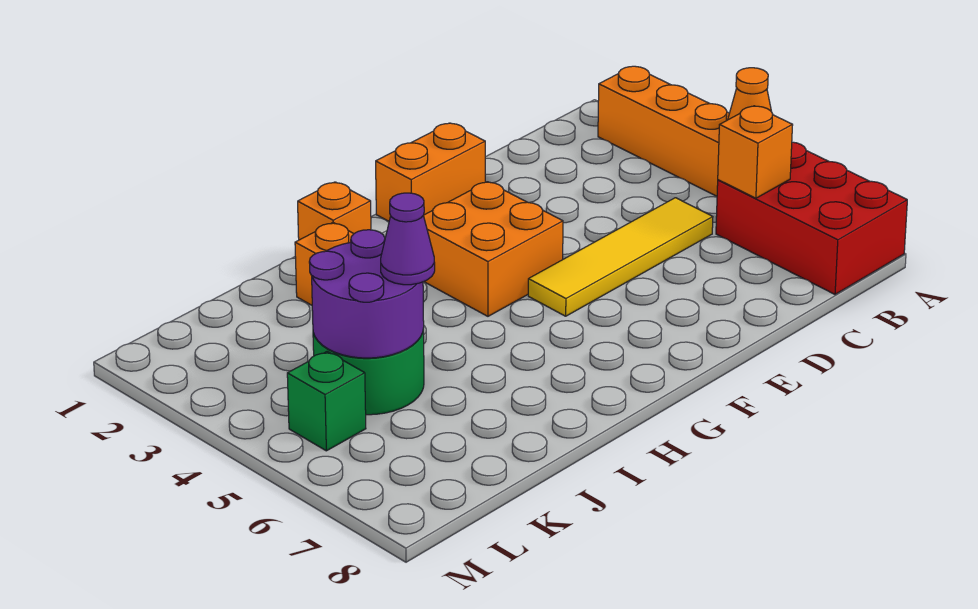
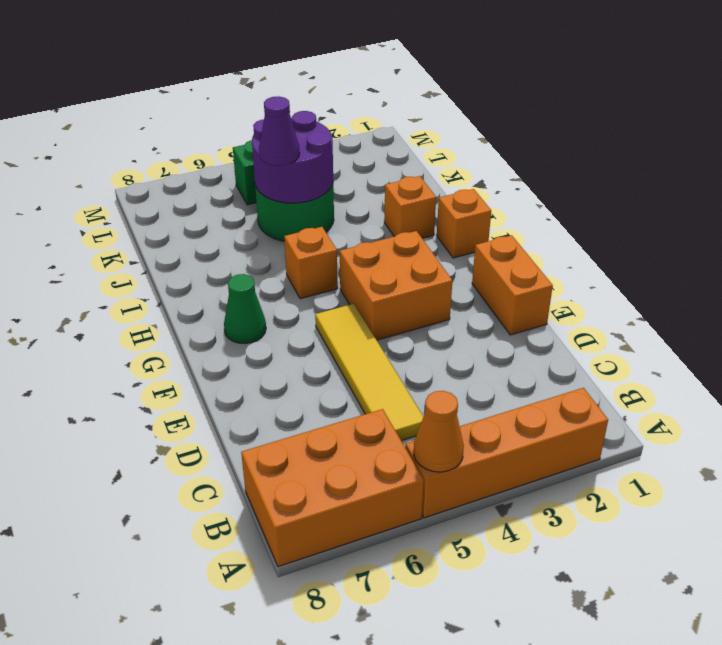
red brick A6:B8 level 1 -> orange brick A6:B8 level 1
orange brick B6 level 2 -> orange brick H5 level 1
none -> green cone G7 level 1

